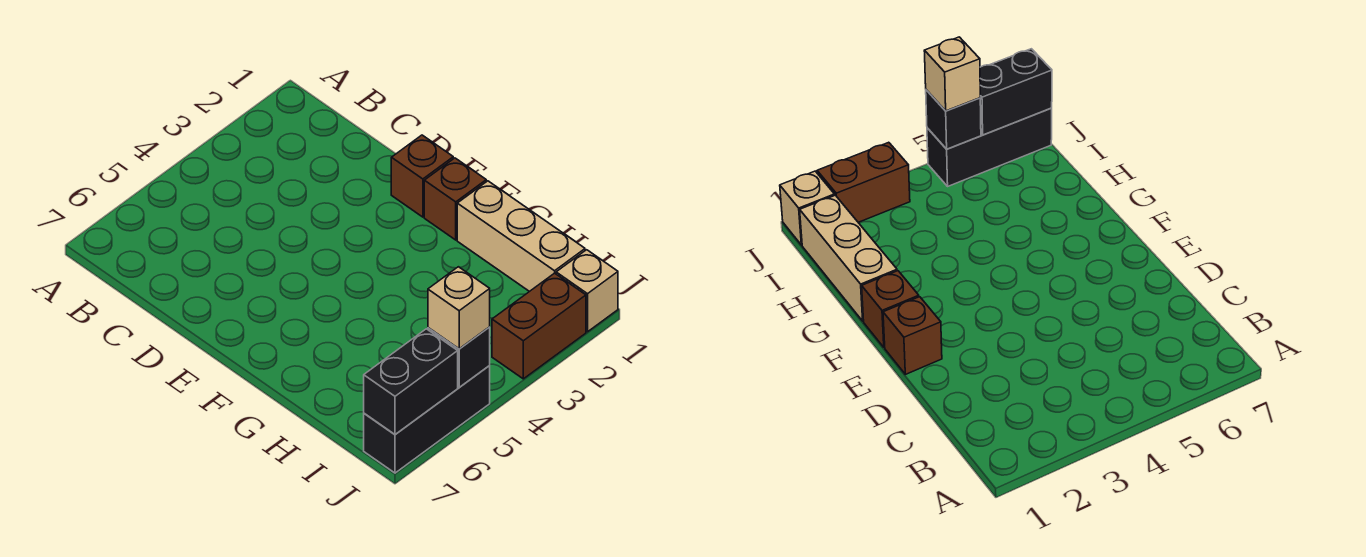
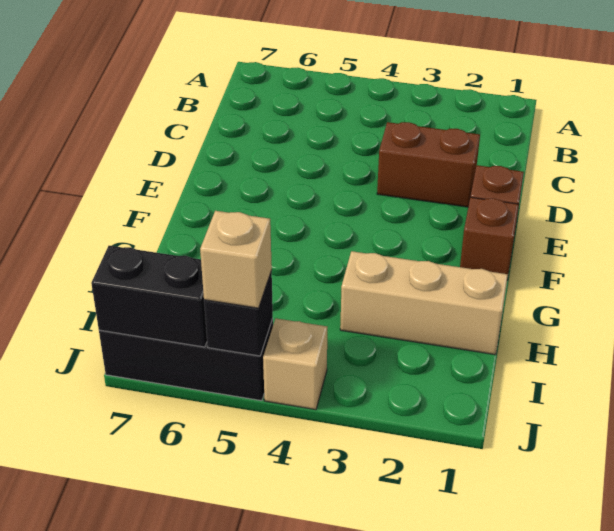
tan brick G1:I1 level 1 -> tan brick H1:H3 level 1
tan brick J1 level 1 -> tan brick J4 level 1
brown brick J2:J3 level 1 -> brown brick D2:D3 level 1

